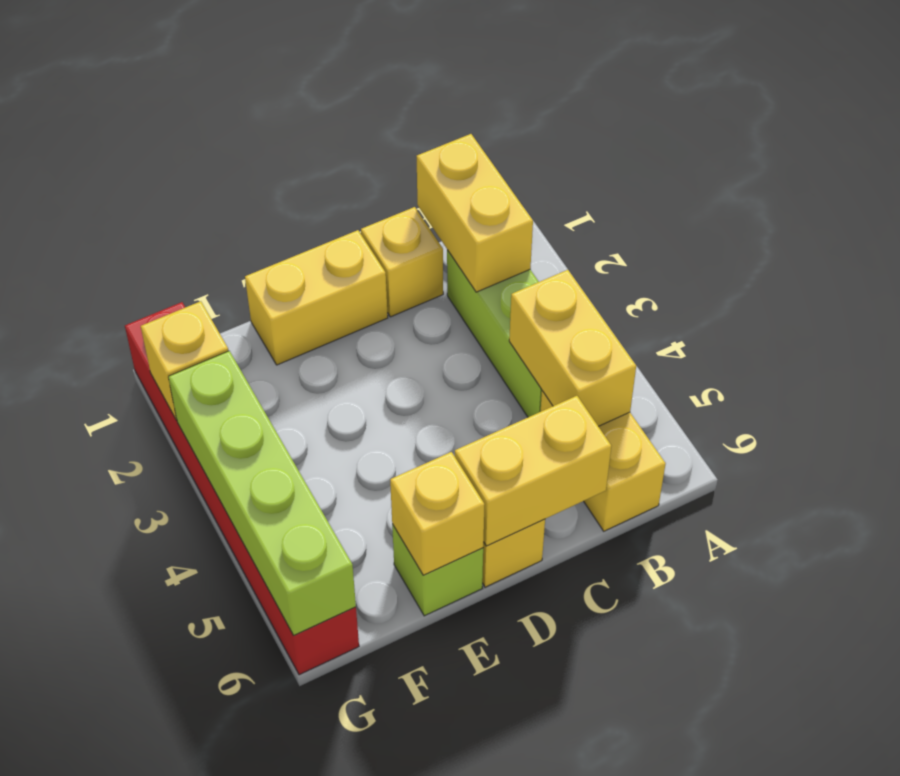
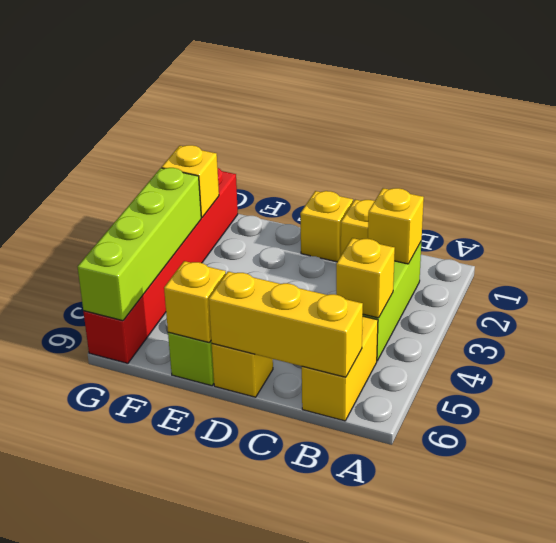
yellow brick B1:B2 level 2 -> yellow brick B2 level 2
yellow brick B4:B5 level 2 -> yellow brick B4 level 2
yellow brick C6:D6 level 2 -> yellow brick B6:D6 level 2
yellow brick D1:E1 level 1 -> yellow brick D1 level 1

